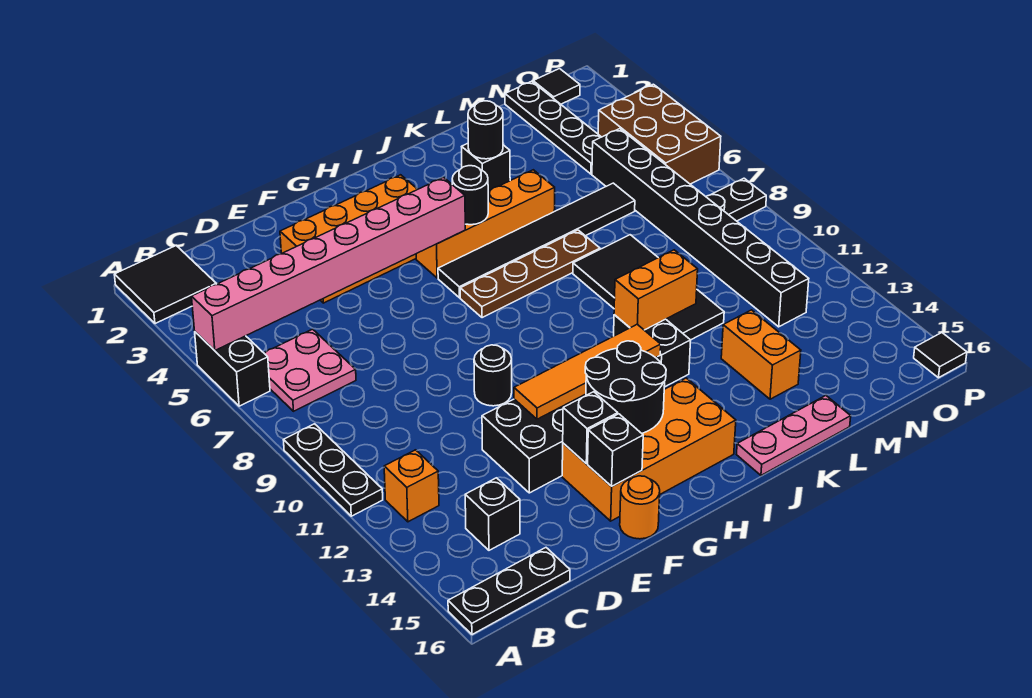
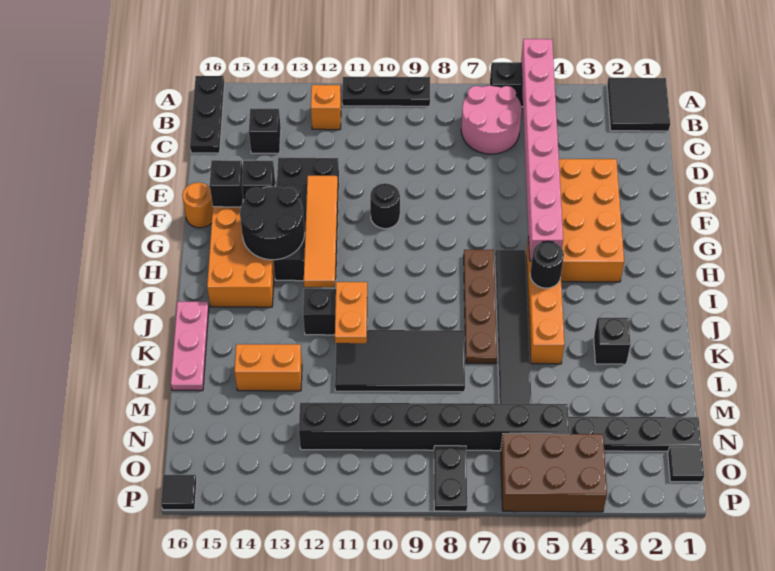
pink plate B6:C7 level 1 -> pink round brick B6:C7 level 1
orange brick J11:K11 level 2 -> orange plate J11:K11 level 2
black round brick K3 level 2 -> none

